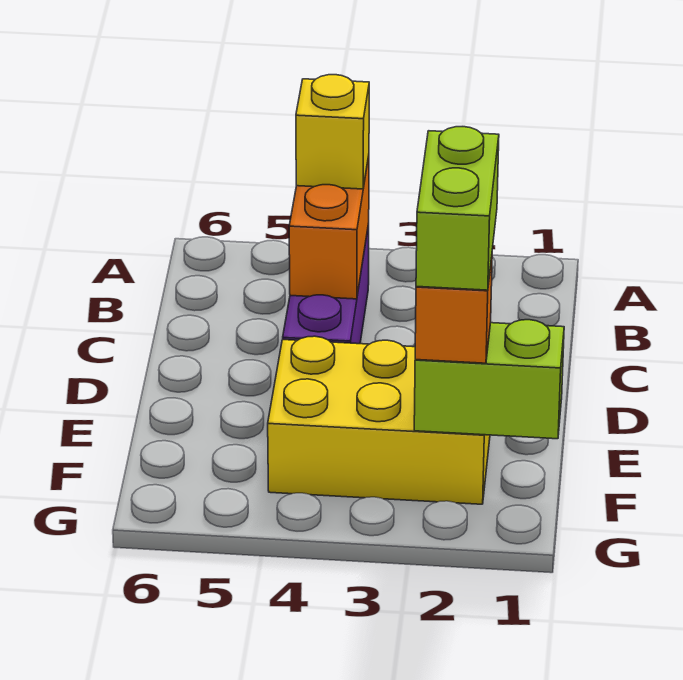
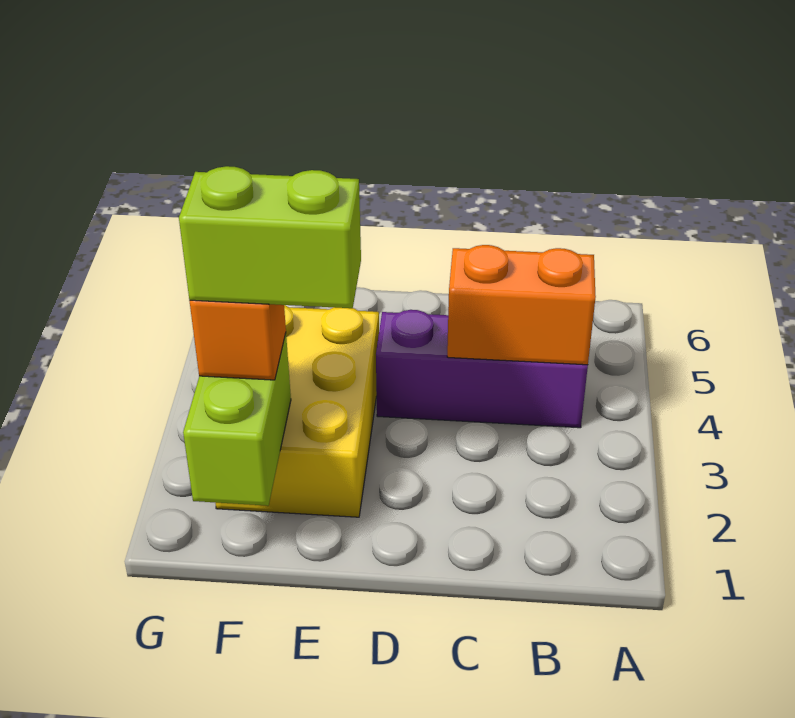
yellow brick B4 level 3 -> none

